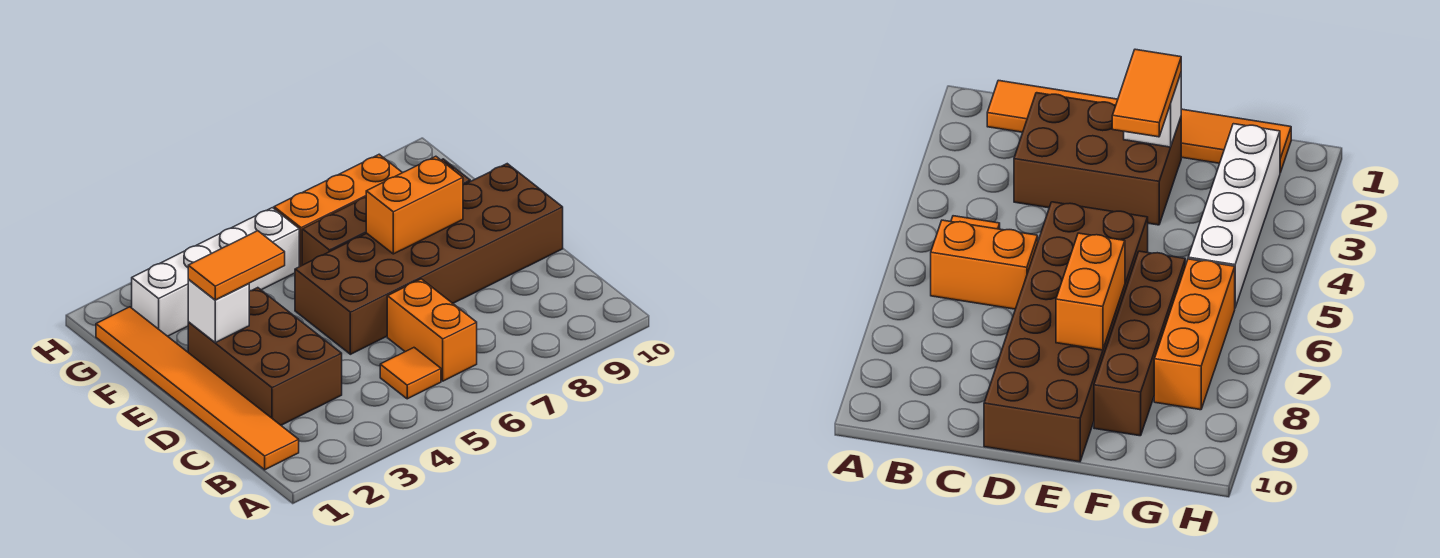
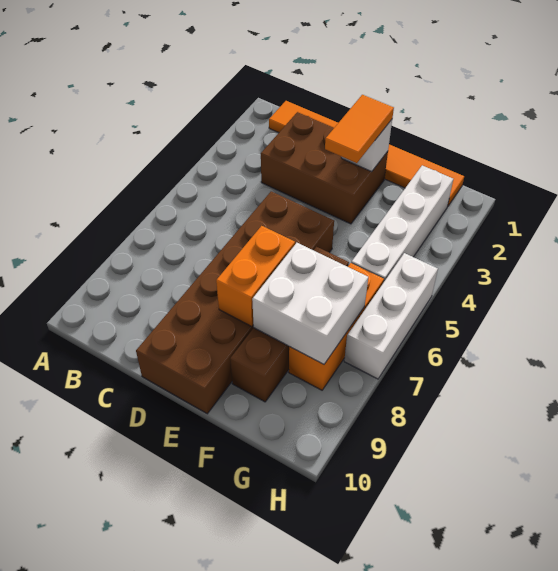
orange tile B5 level 1 -> none
orange brick B6:C6 level 1 -> none
none -> white brick F7:G8 level 2
none -> white brick H5:H7 level 1

